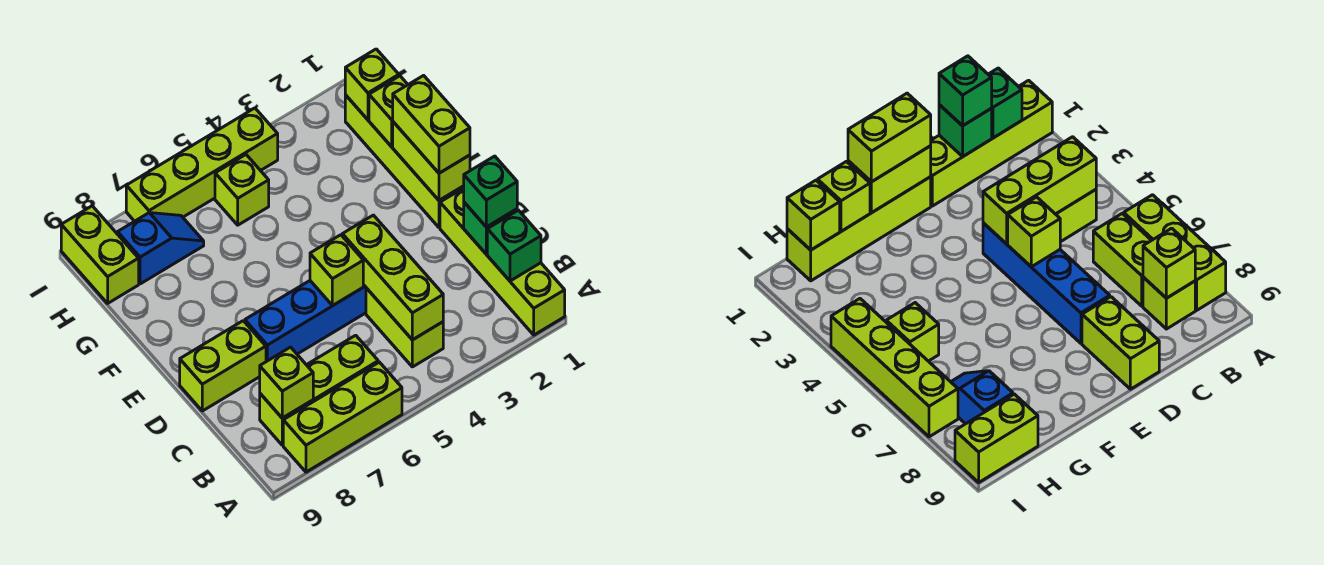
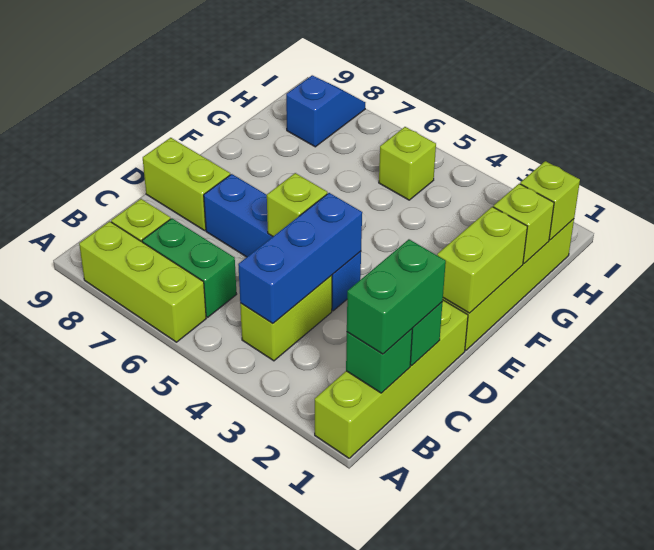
lime brick B4:D4 level 2 -> blue brick B4:D4 level 2
lime brick B6:B7 level 1 -> green brick B6:B7 level 1
lime brick B8 level 2 -> none
green brick C1 level 3 -> green brick B1:C1 level 3
lime brick E1:F1 level 3 -> none
blue slope H7:H8 level 1 top 8 -> blue slope H8:I8 level 1 top H
lime brick H9:I9 level 1 -> none
lime brick I4:I7 level 1 -> none

